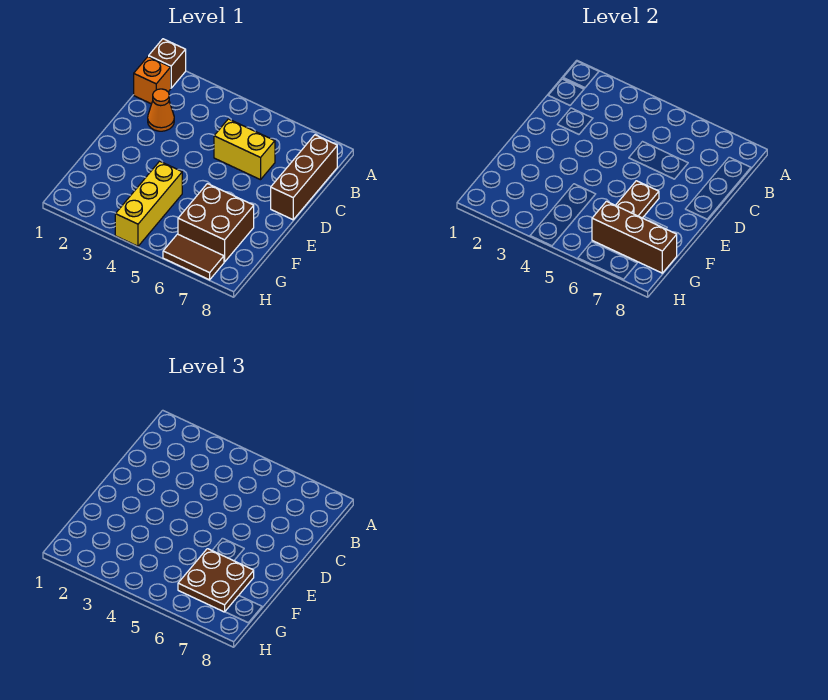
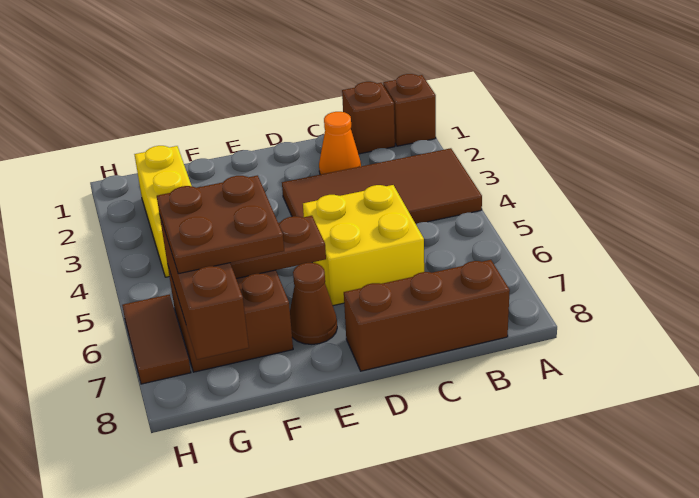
none -> brown tile A3:D4 level 1
orange brick B1 level 1 -> brown brick B1 level 1
yellow brick C5:C6 level 1 -> yellow brick C5:D6 level 1
none -> brown cone E7 level 1
yellow brick F4:H4 level 1 -> yellow brick G2:G4 level 1

